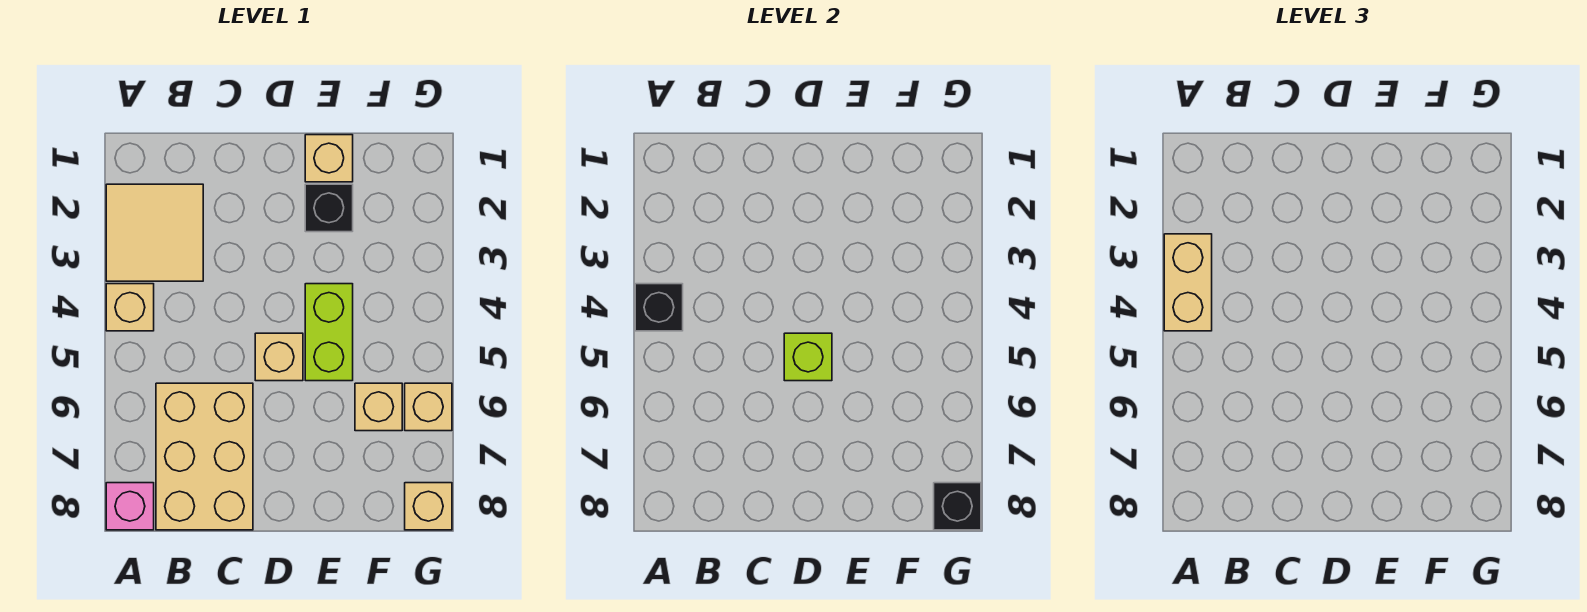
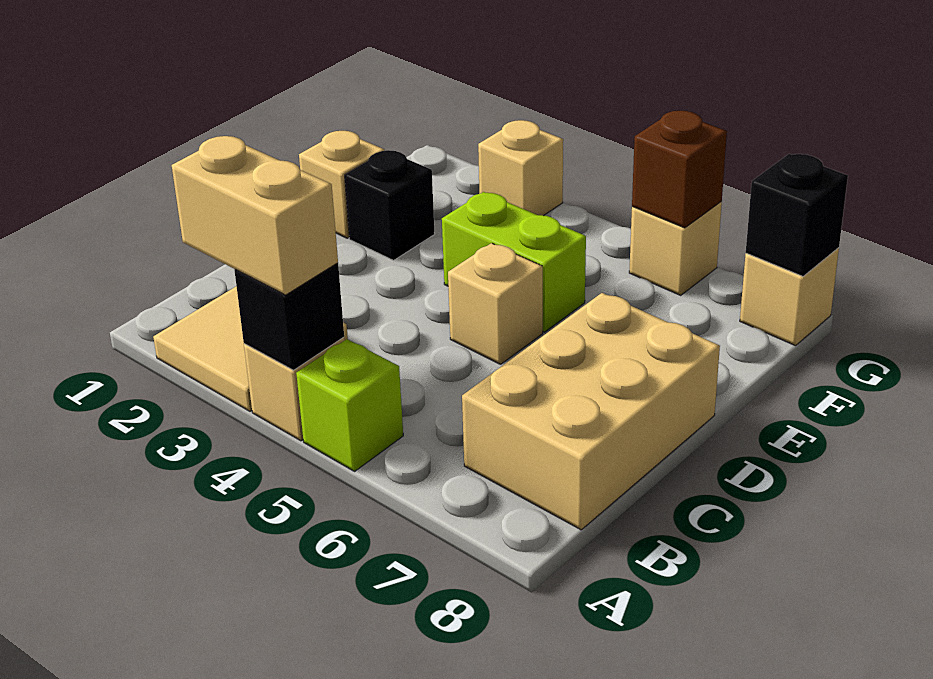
pink brick A8 level 1 -> none
tan brick B6:C8 level 1 -> tan brick B7:D8 level 1
lime brick D5 level 2 -> lime brick A5 level 1
tan brick F6 level 1 -> tan brick G3 level 1
none -> brown brick G6 level 2

